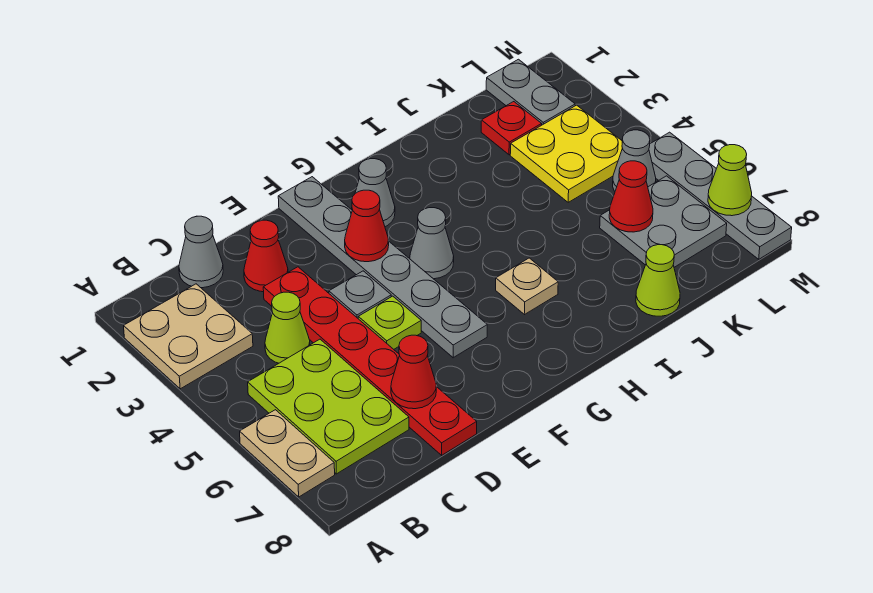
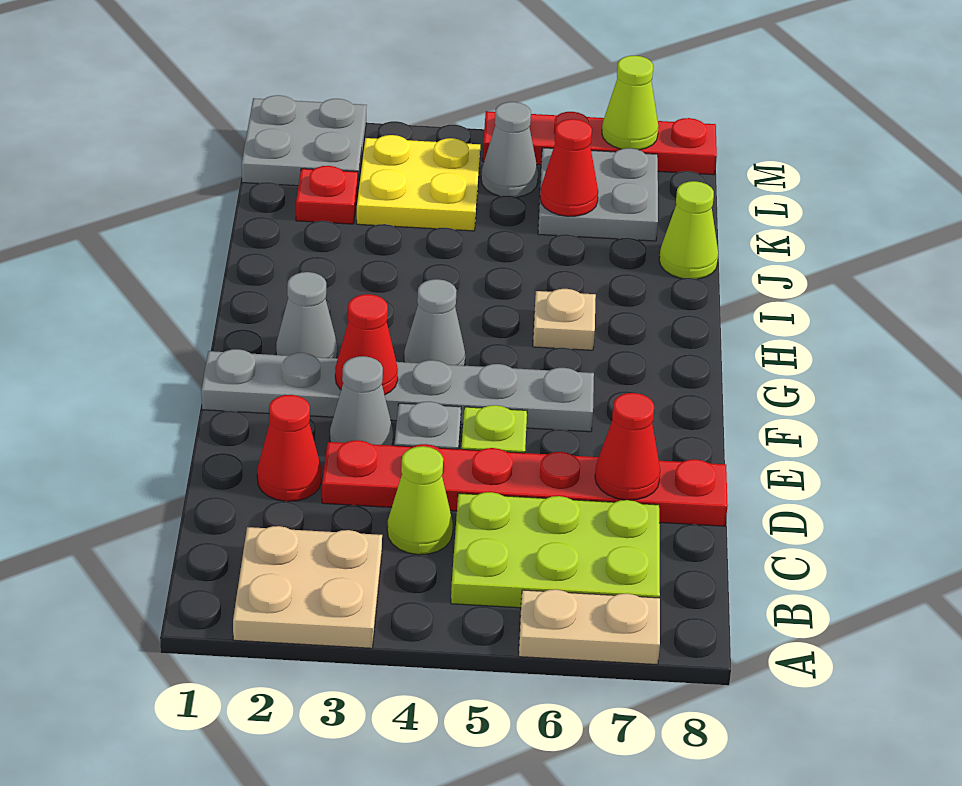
grey cone C1 level 1 -> grey cone E3 level 1
grey plate L1:L2 level 1 -> grey plate L1:M2 level 1
grey plate M5:M8 level 1 -> red plate M5:M8 level 1

